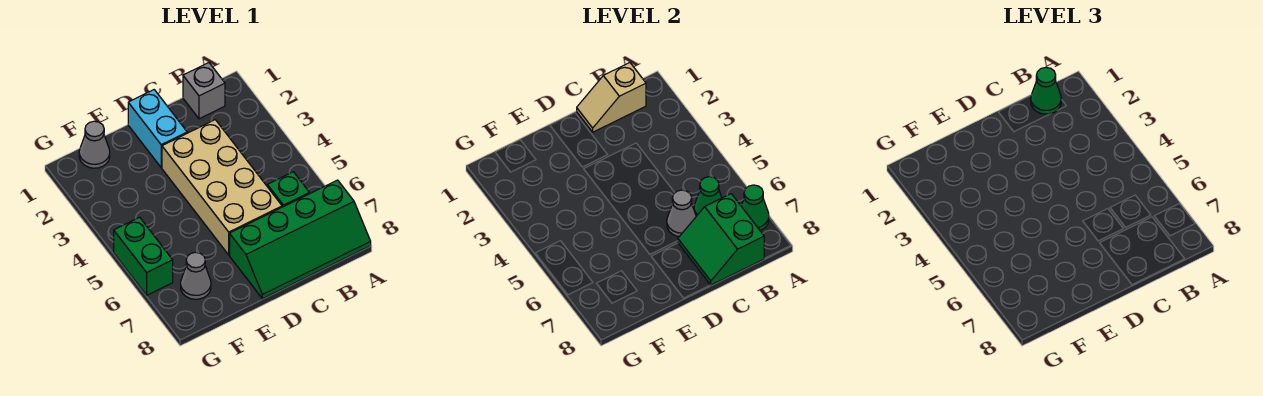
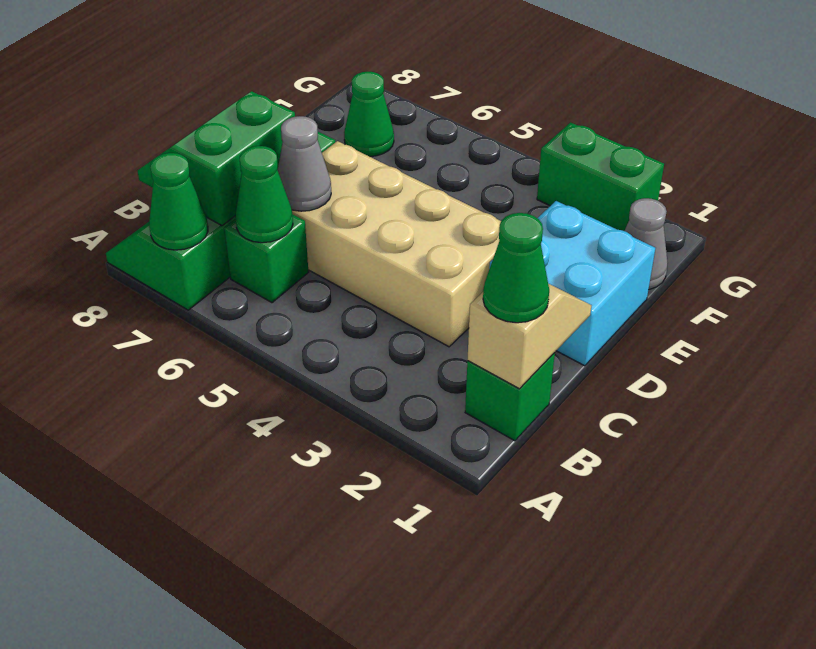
grey brick B1 level 1 -> green brick B1 level 1
green slope B7:C8 level 2 top B -> green slope B7:C8 level 2 top 7
cyan brick D1:D2 level 1 -> cyan brick D1:E2 level 1
grey cone F7 level 1 -> green cone F7 level 1
green brick G5:G6 level 1 -> green brick G2:G3 level 1

